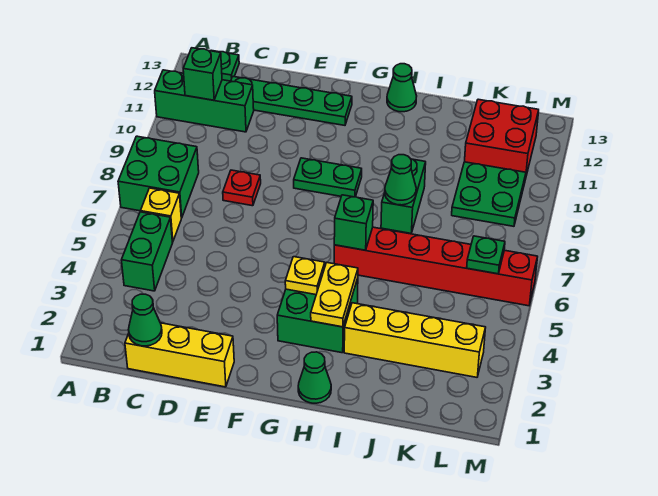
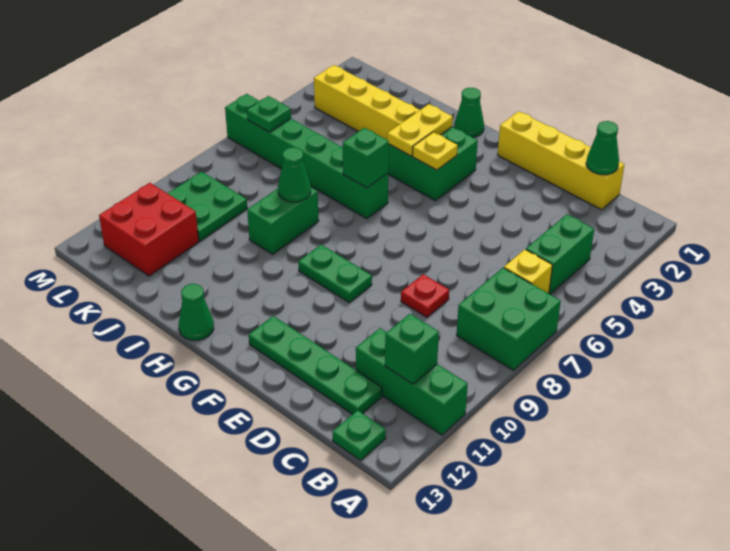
yellow brick C1:E1 level 1 -> yellow brick C1:F1 level 1
red brick H6:M6 level 1 -> green brick H6:M6 level 1

